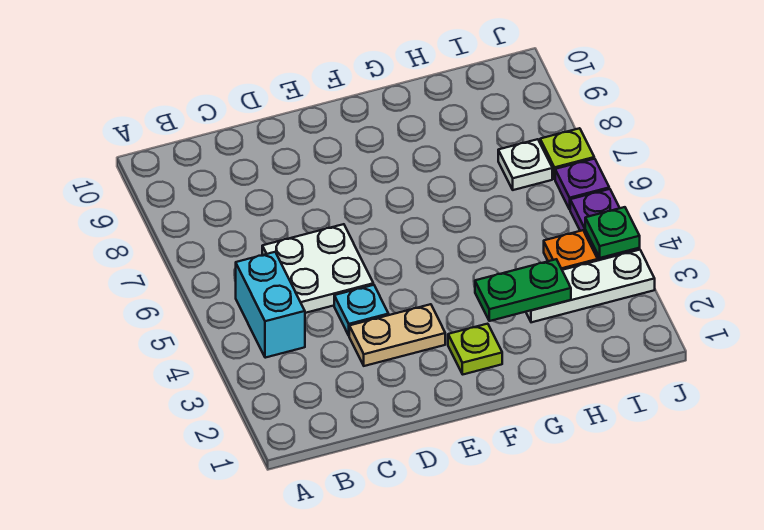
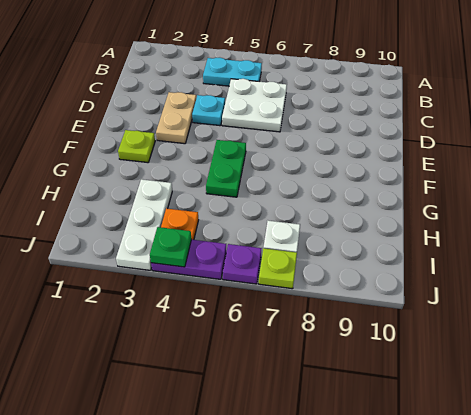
cyan brick B4:B5 level 1 -> cyan plate B4:B5 level 1
green plate G3:H3 level 2 -> green plate F5:G5 level 1

